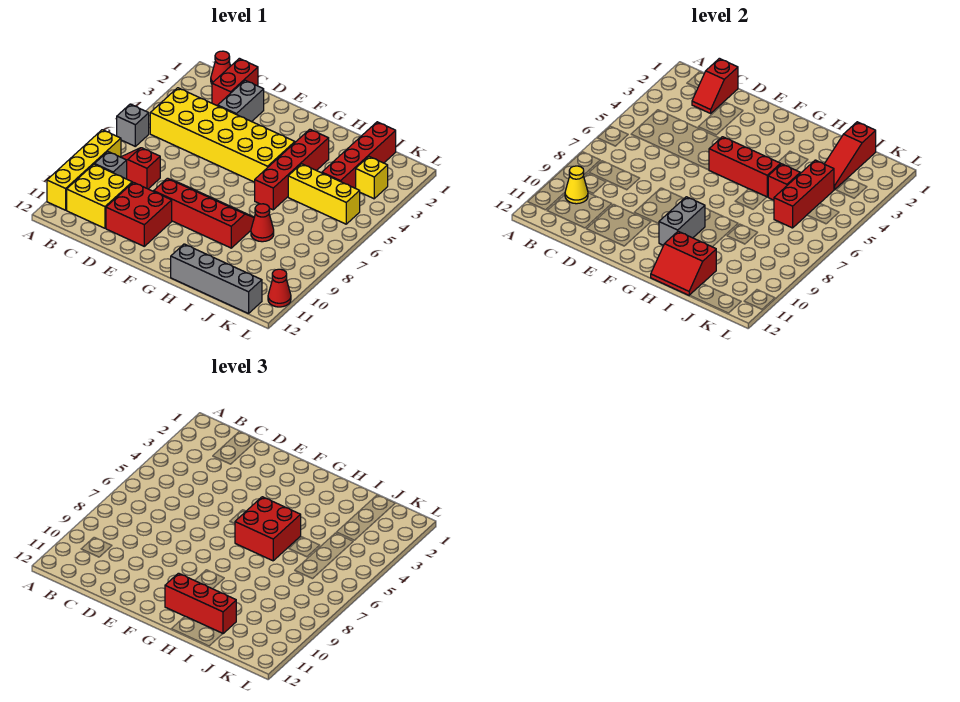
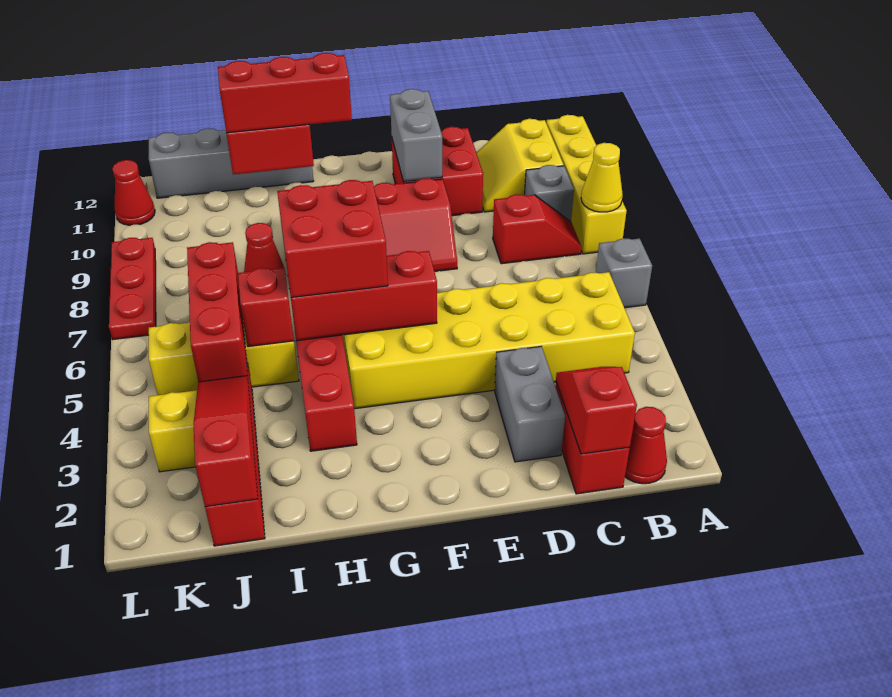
yellow brick B10:C11 level 1 -> yellow slope B10:C11 level 1 top B
yellow cone B10 level 2 -> yellow cone A8 level 2
grey brick G9:G10 level 2 -> grey brick E10:E11 level 2
none -> red plate L7:L9 level 1

